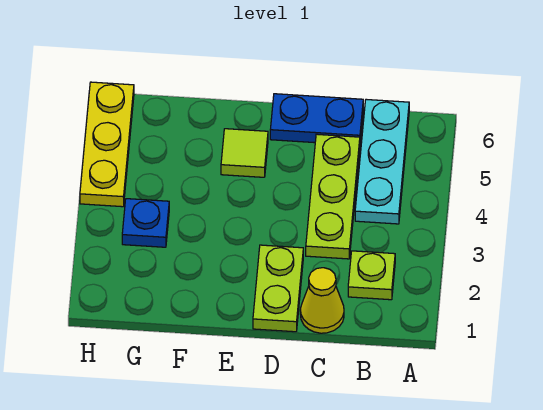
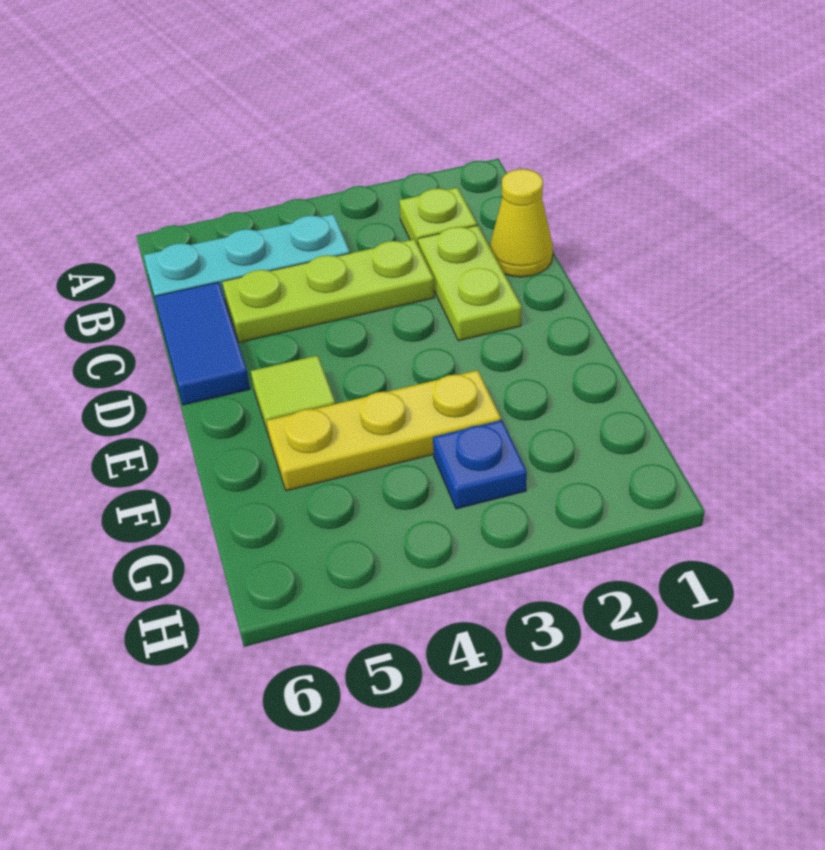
blue plate C6:D6 level 1 -> blue tile C6:D6 level 1
lime plate D1:D2 level 1 -> lime plate C2:D2 level 1
yellow plate H4:H6 level 1 -> yellow plate F3:F5 level 1

